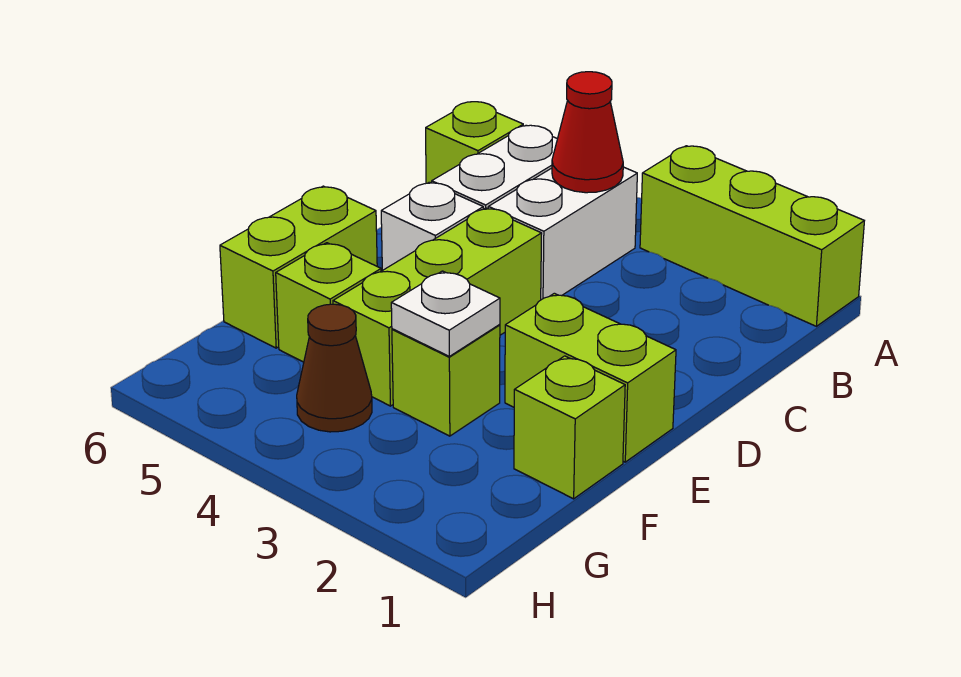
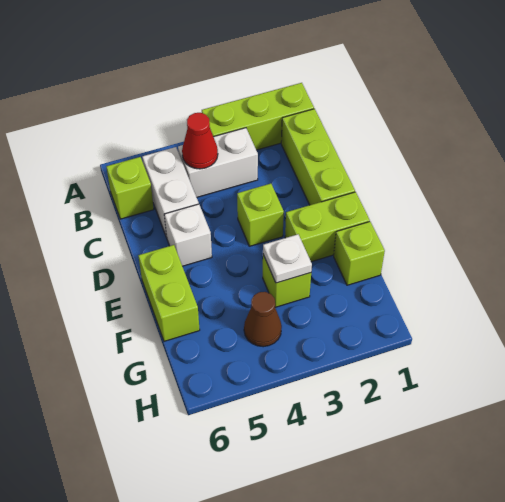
white brick B4:C4 level 1 -> white brick B3:B4 level 1
lime brick D4:F4 level 1 -> lime brick B1:D1 level 1
lime brick F5 level 1 -> lime brick D3 level 1

